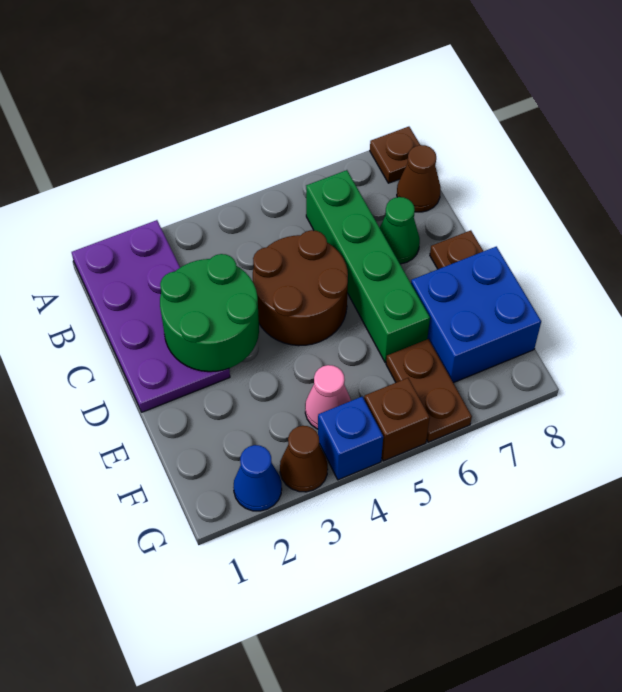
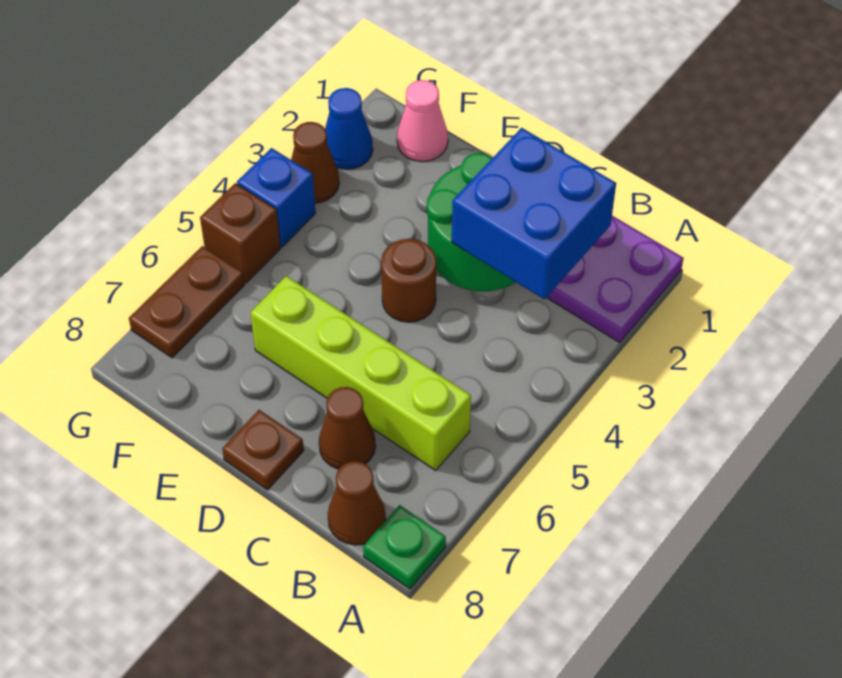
brown plate A8 level 1 -> green plate A8 level 1
green brick B6:E6 level 1 -> lime brick B6:E6 level 1
brown round brick C4:D5 level 1 -> brown round brick D4 level 1
green cone C7 level 1 -> brown cone C7 level 1
blue brick E7:F8 level 1 -> blue brick B2:C3 level 3
pink cone F4 level 1 -> pink cone F1 level 1
brown plate F6:G6 level 1 -> brown plate G6:G7 level 1

